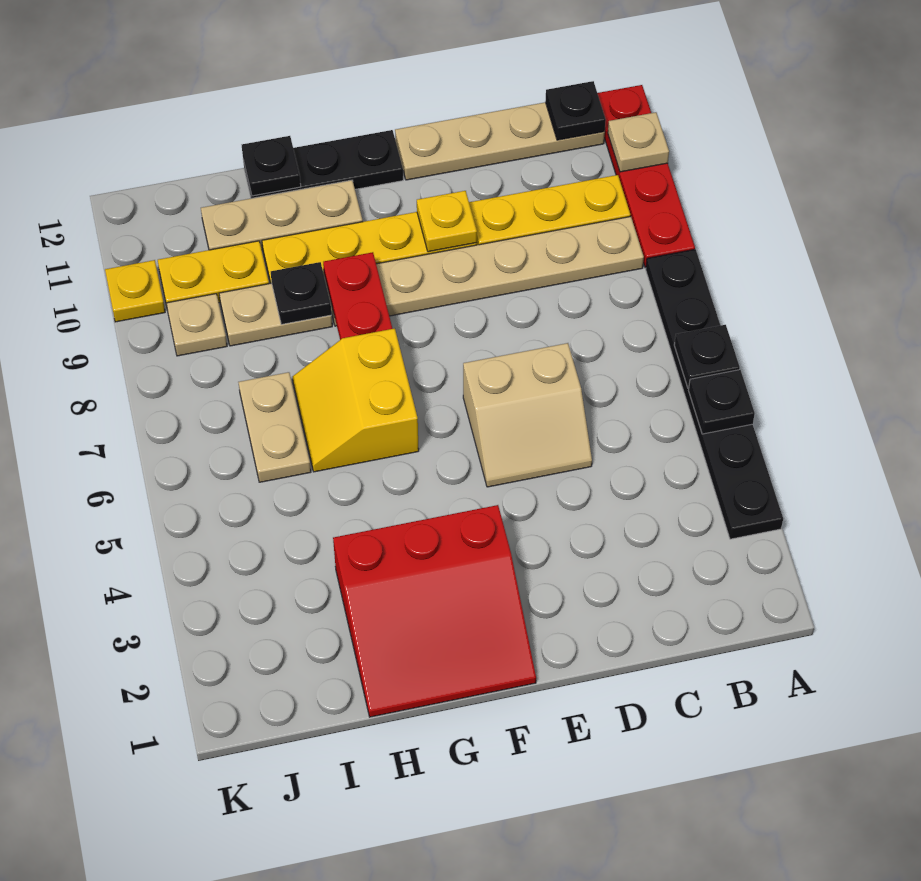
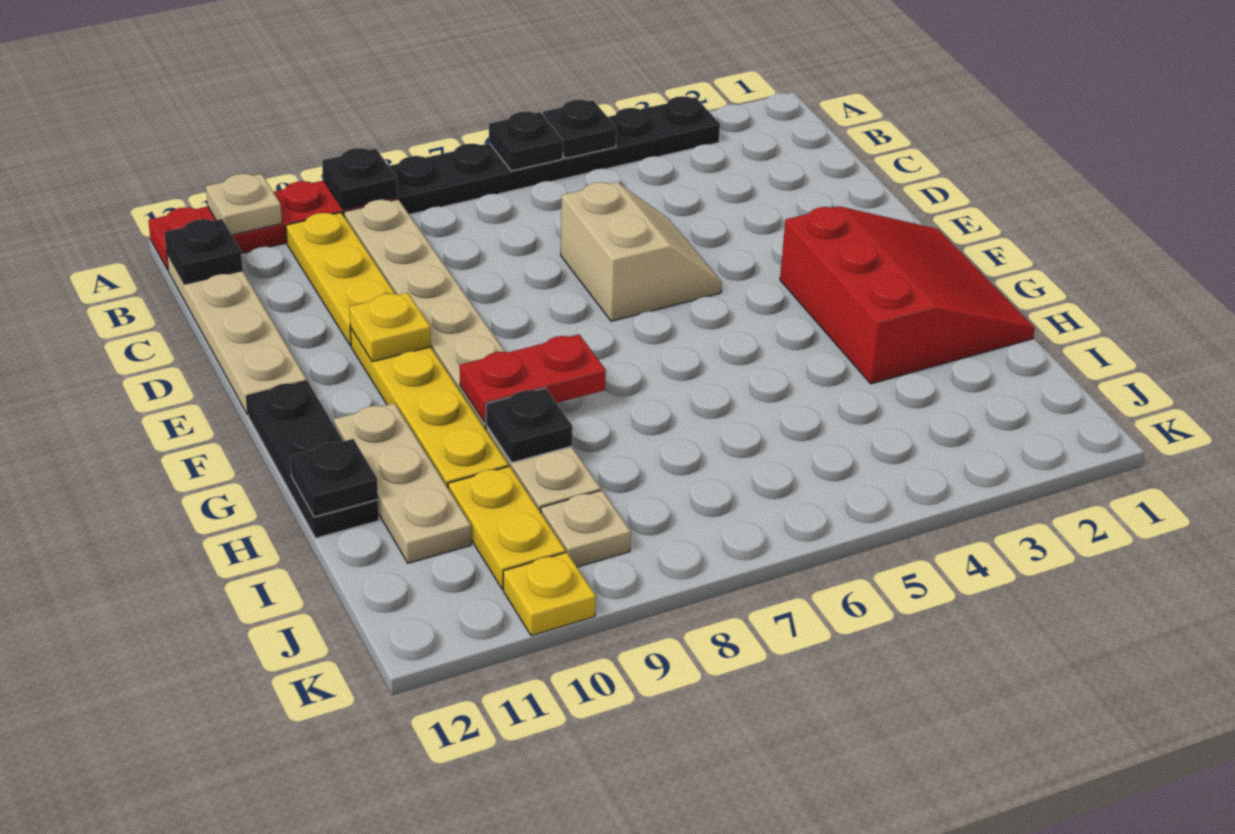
none -> black plate A9 level 2
yellow slope G6:H7 level 1 top G -> none
tan plate I6:I7 level 1 -> none

